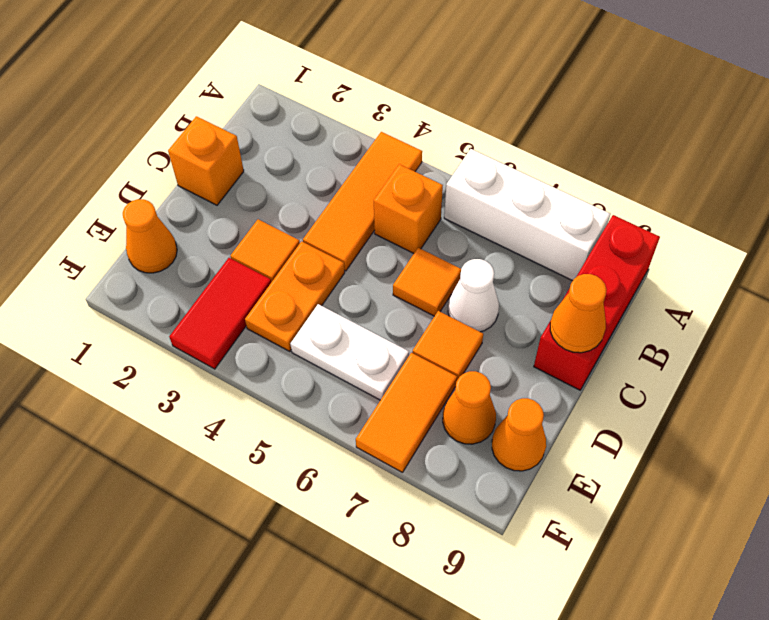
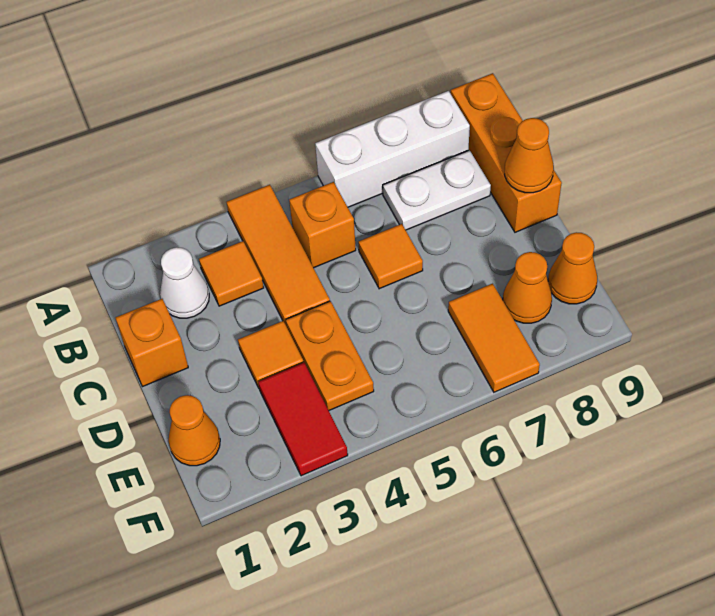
red brick A9:C9 level 1 -> orange brick A9:C9 level 1
white cone C7 level 1 -> white cone B2 level 1
orange tile D7 level 1 -> orange tile B3 level 1
white plate E5:E6 level 1 -> white plate B7:B8 level 1

